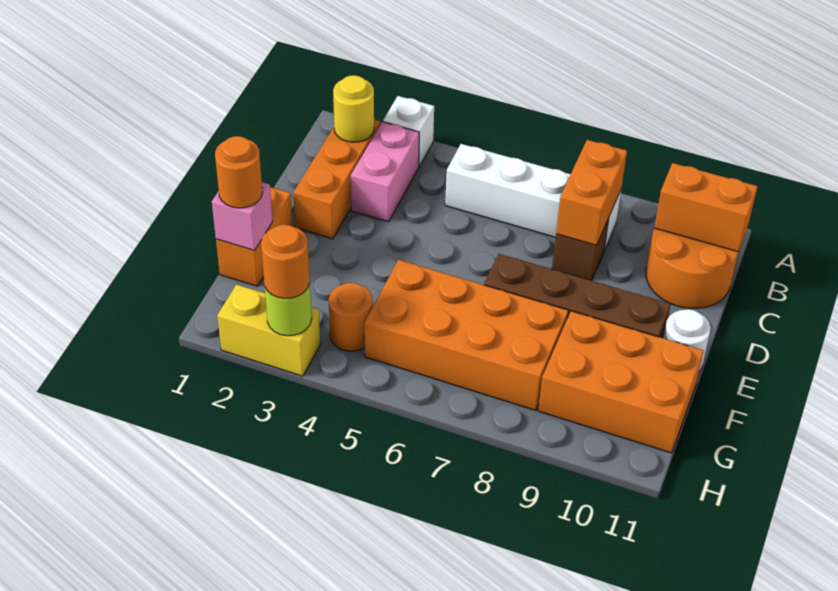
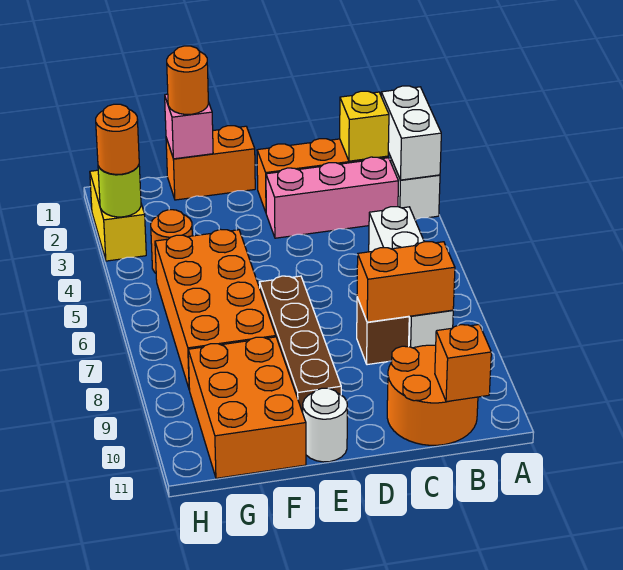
none -> white brick A2:A3 level 2
yellow round brick B2 level 2 -> yellow brick B2 level 2
pink brick B3:C3 level 1 -> pink brick B3:D3 level 1
orange brick B10:B11 level 2 -> orange brick B11 level 2

